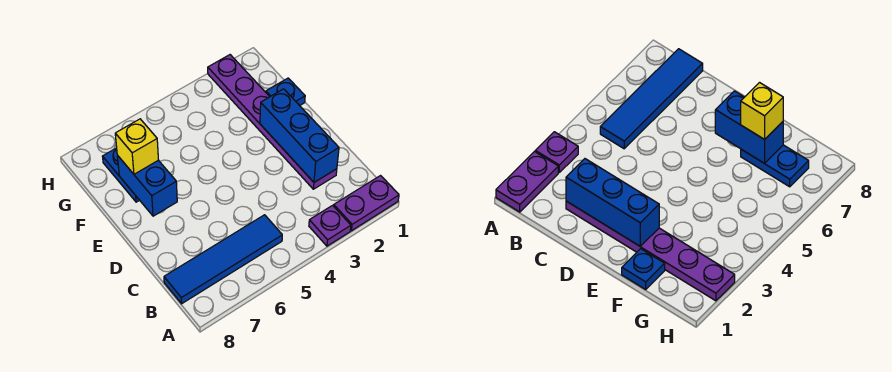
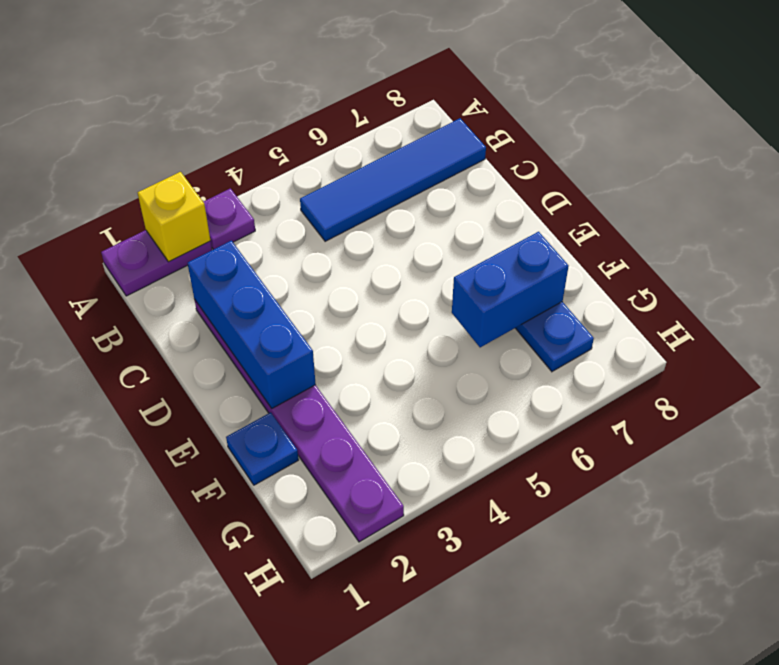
blue brick E7:F7 level 2 -> blue brick F6:F7 level 2
yellow brick F7 level 3 -> yellow brick A2 level 2

